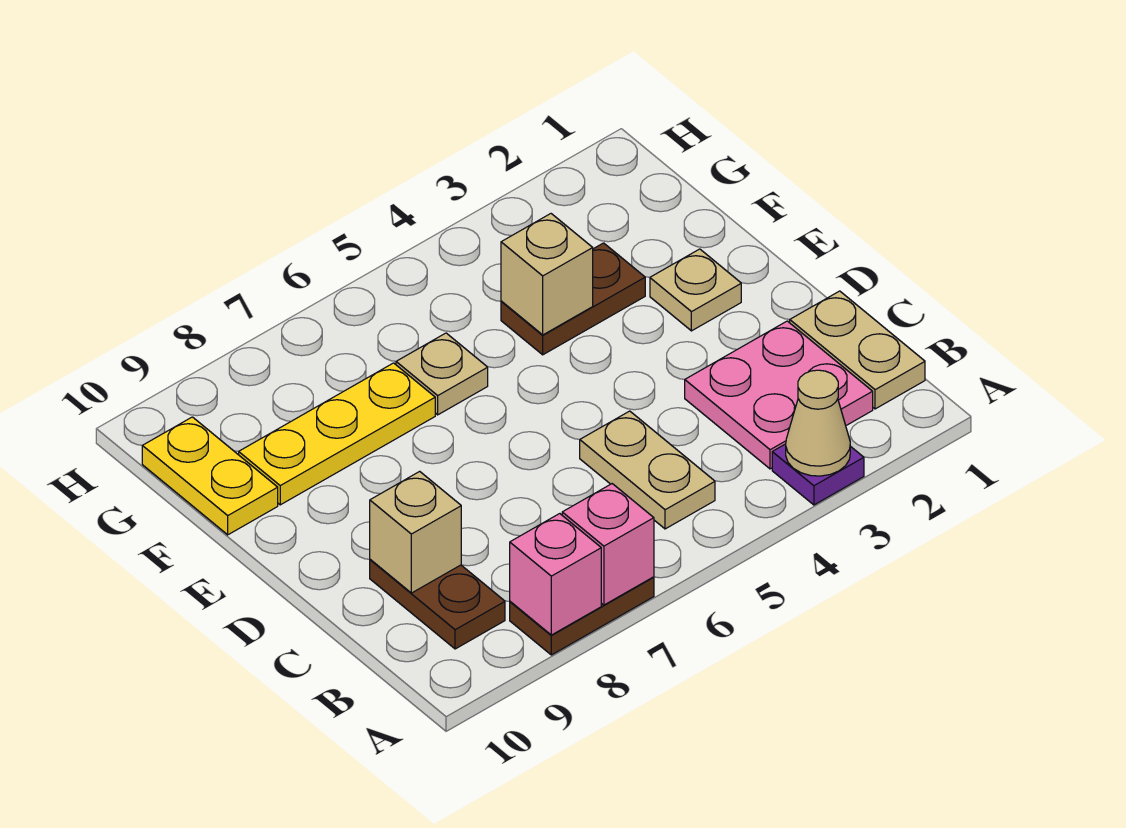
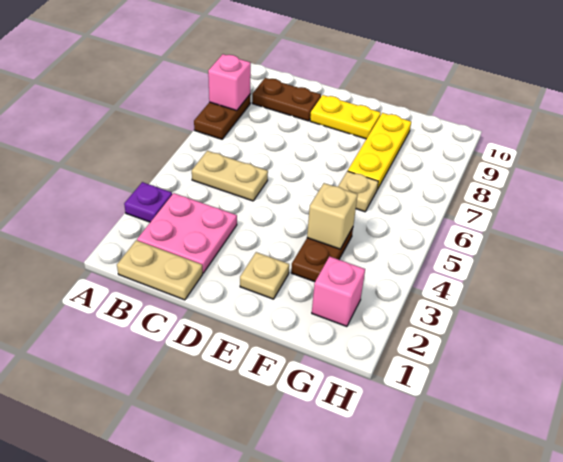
tan cone A3 level 2 -> none
pink brick A7 level 2 -> pink brick G2 level 1
tan brick C9 level 2 -> none
yellow plate F10:G10 level 1 -> yellow plate D9:E9 level 1

